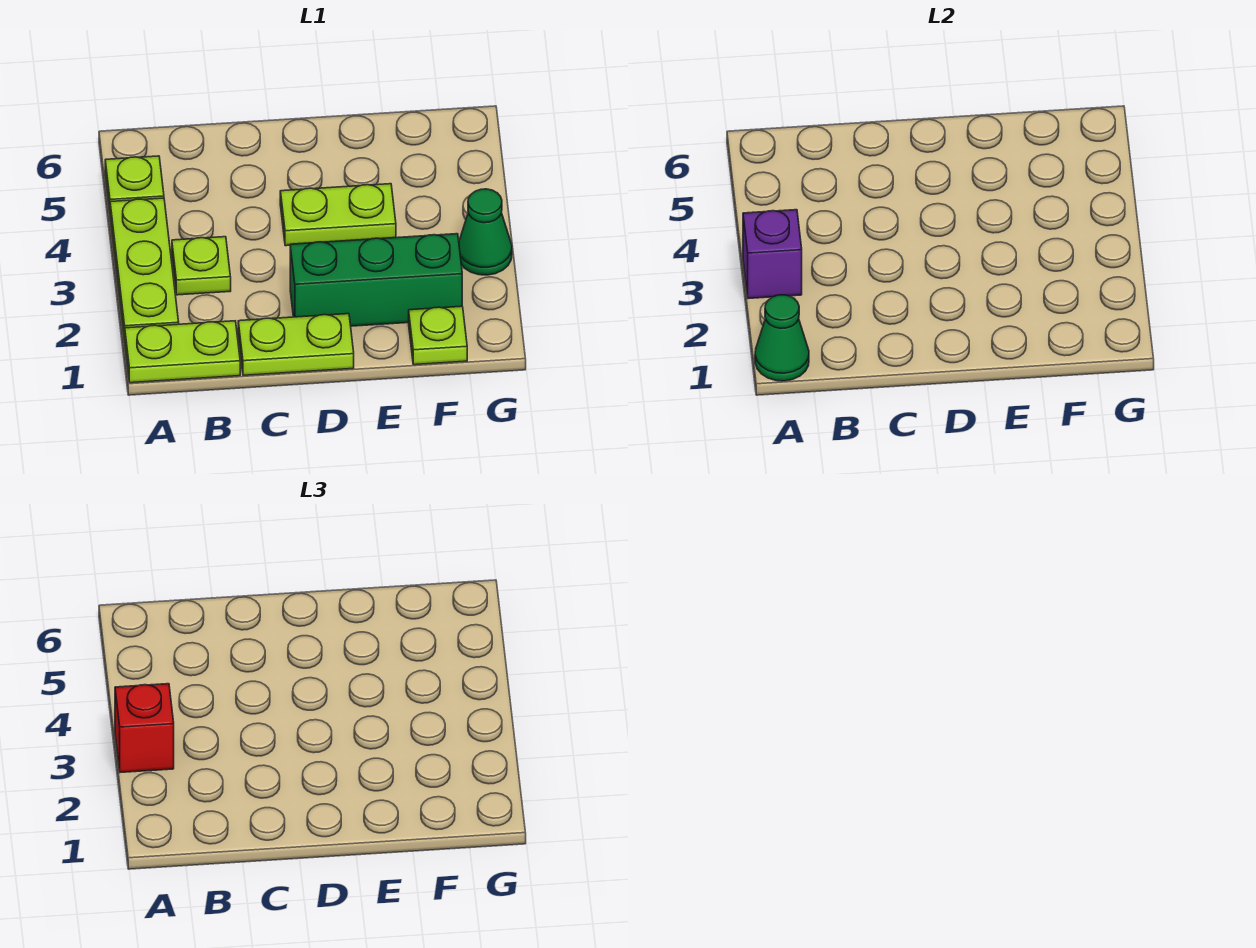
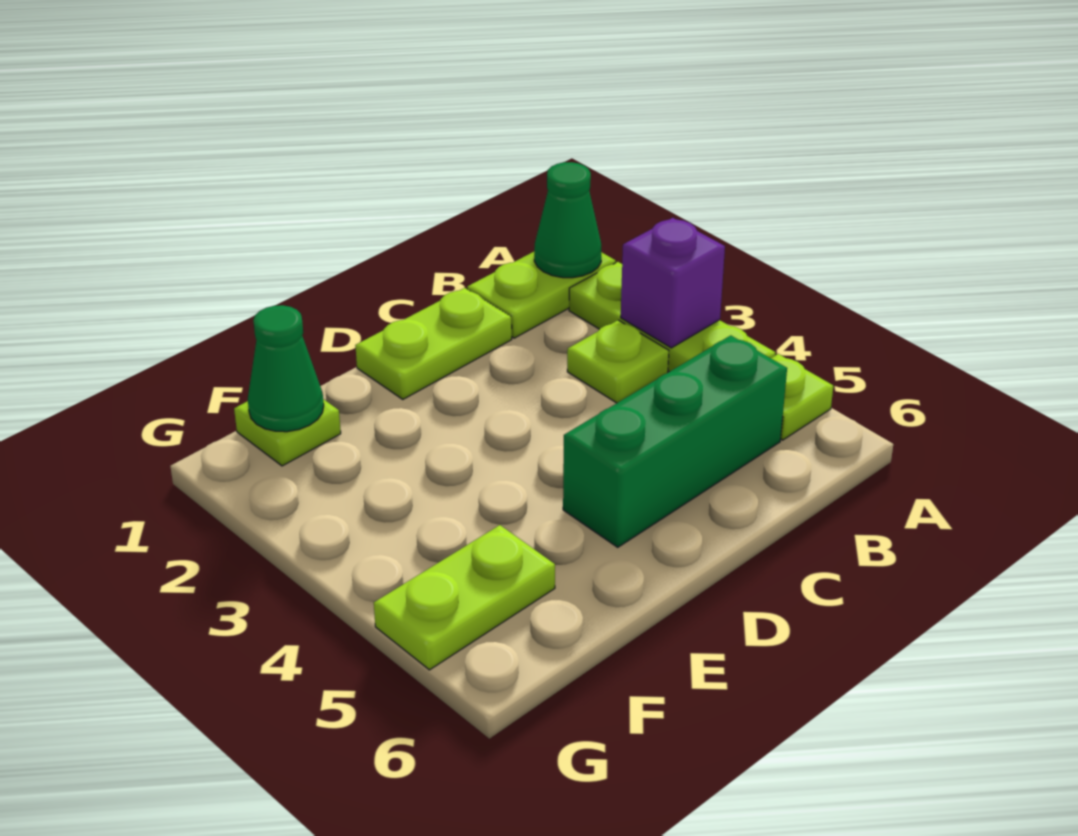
red brick A3 level 3 -> none
green brick D2:F2 level 1 -> green brick B5:D5 level 1
lime plate D4:E4 level 1 -> lime plate F5:G5 level 1
green cone G3 level 1 -> green cone F1 level 2

